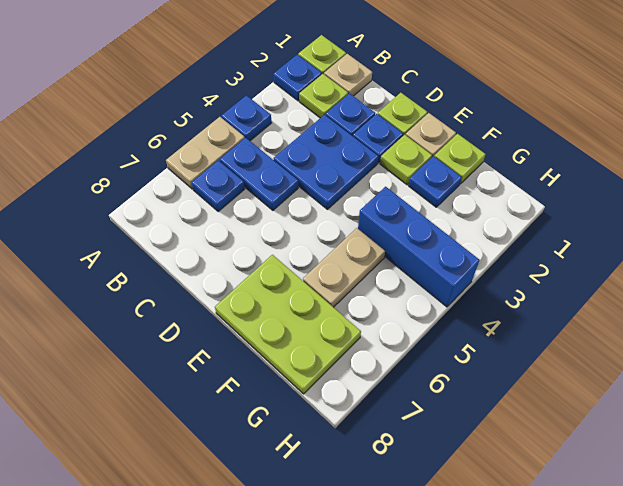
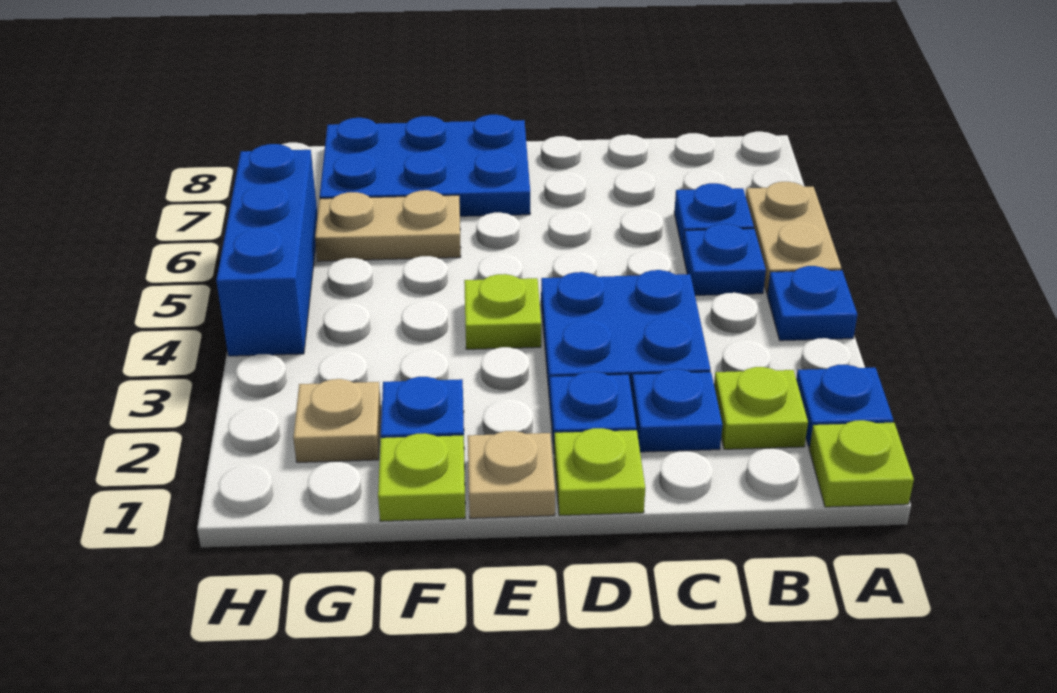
tan plate B1 level 1 -> tan plate G2 level 1
blue plate B5:C5 level 1 -> blue plate B5 level 1
lime plate E2 level 1 -> lime plate E4 level 1
lime plate E7:G8 level 1 -> blue plate E7:G8 level 1
blue brick F4:H4 level 1 -> blue brick H4:H6 level 1
tan plate F5:F6 level 1 -> tan plate F6:G6 level 1

